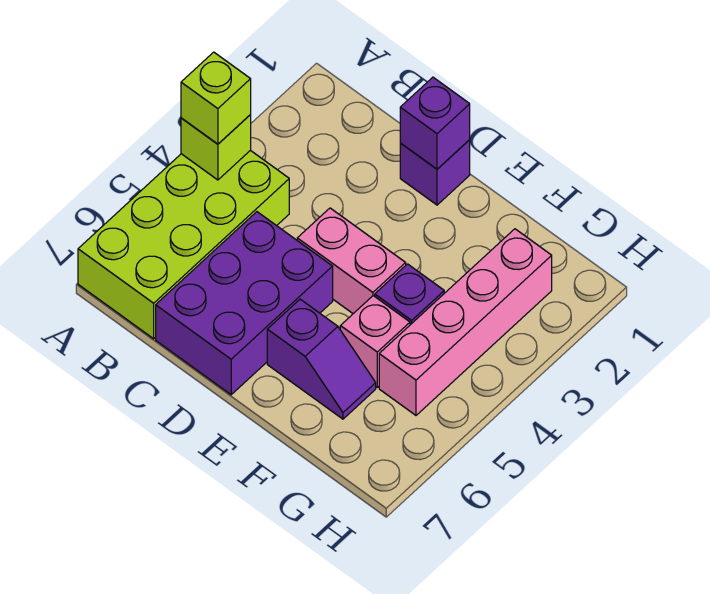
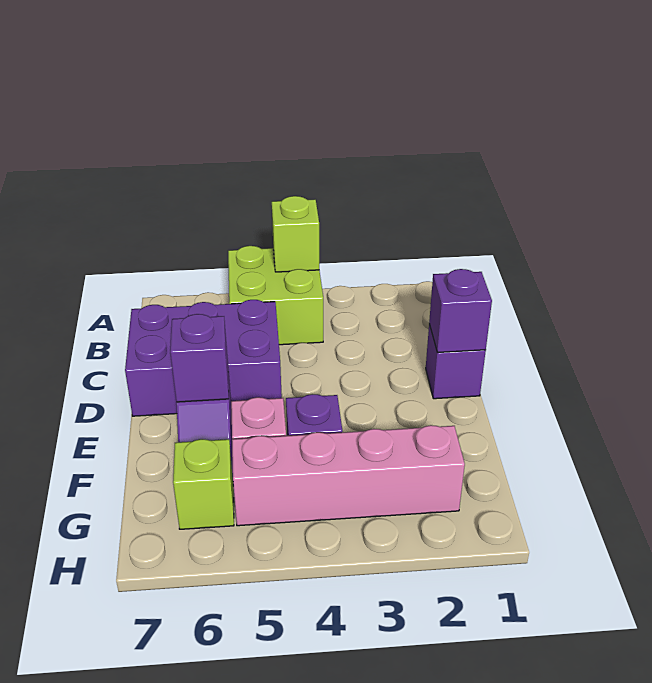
lime brick A4:B7 level 1 -> lime brick A4:B5 level 1
lime brick A4 level 3 -> lime brick G6 level 1
pink brick D4:E4 level 1 -> none
none -> purple brick E6 level 2

